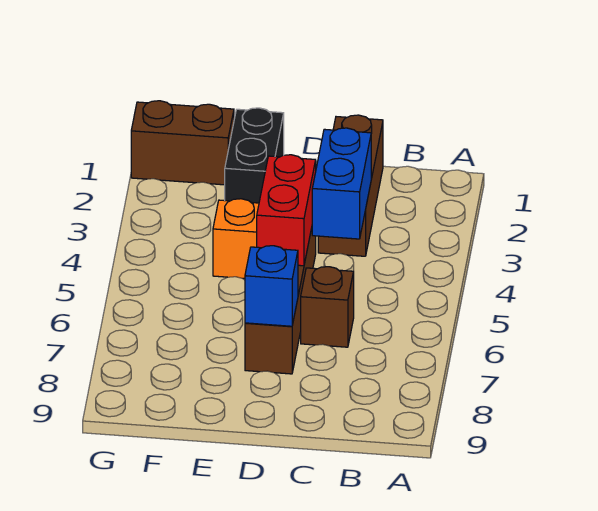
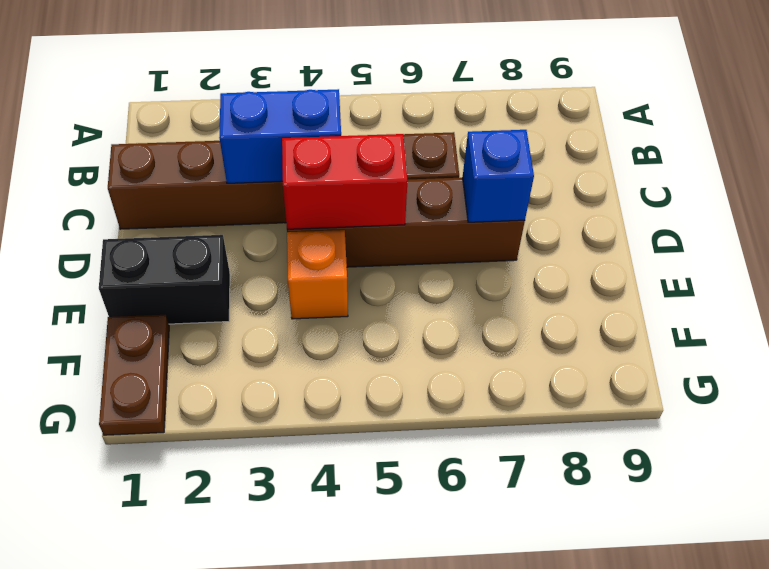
brown brick F1:G1 level 1 -> brown plate F1:G1 level 1

